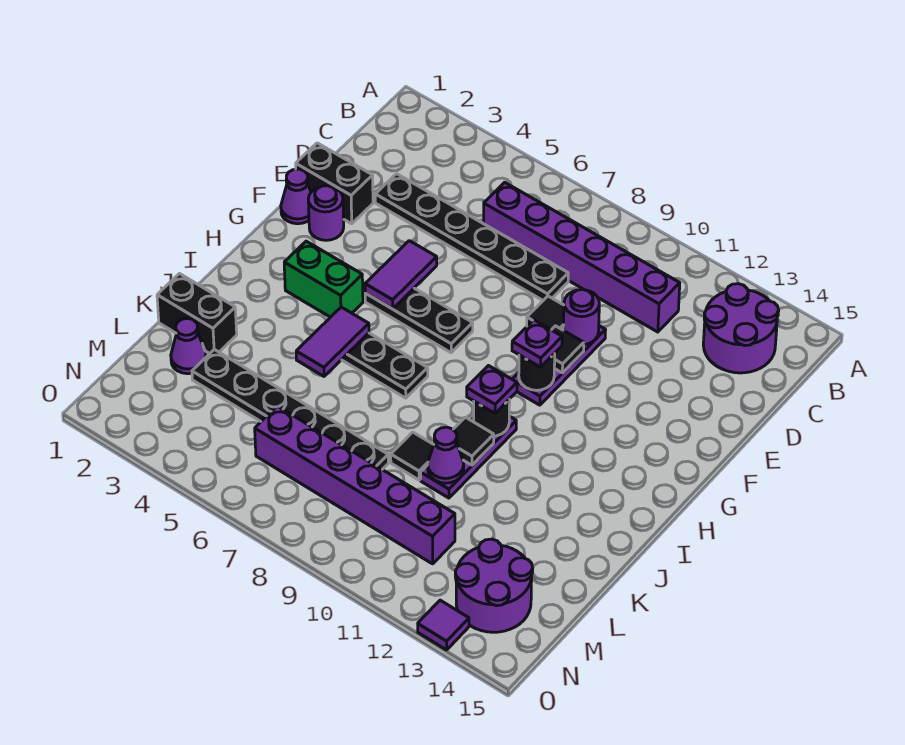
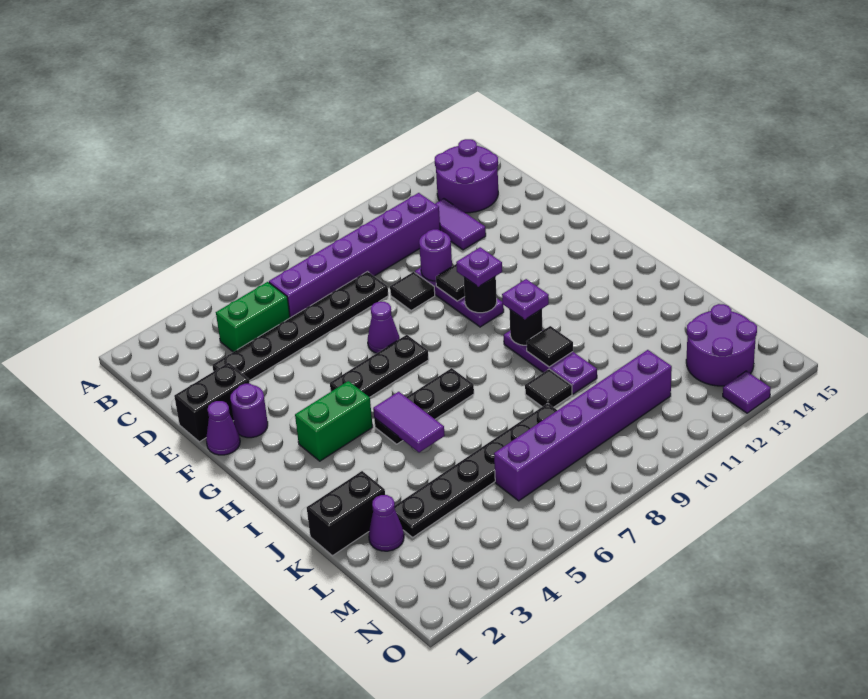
none -> green brick C4:C5 level 1
purple tile F5:G5 level 2 -> purple tile C12:D12 level 1
purple cone K10 level 2 -> purple cone F7 level 1

